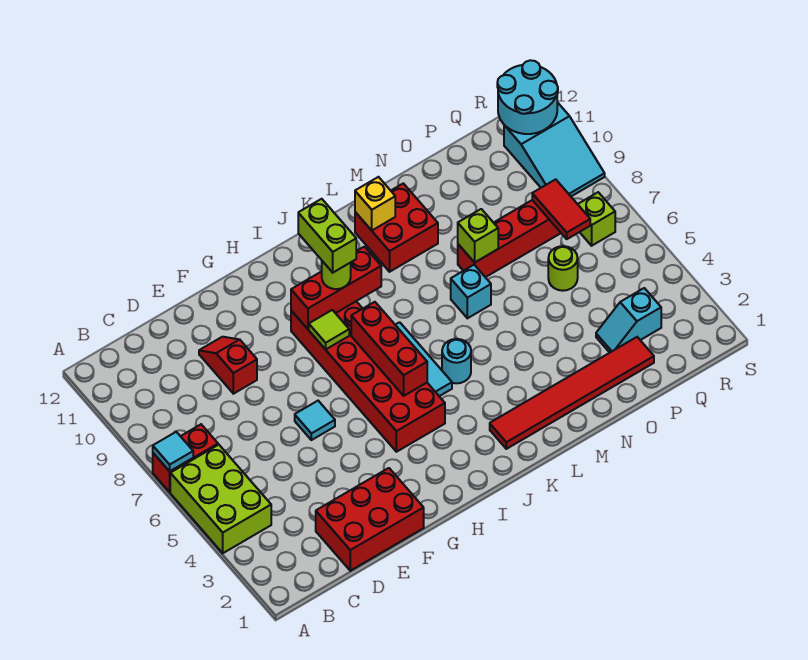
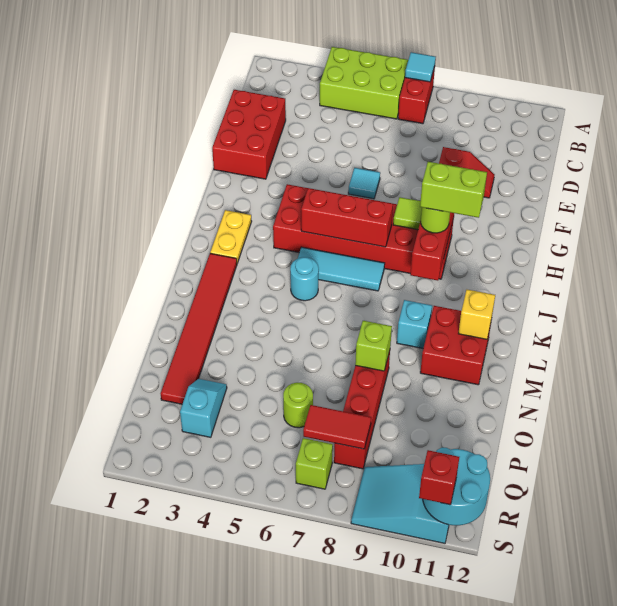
none -> yellow plate I2:J2 level 1
cyan brick M7 level 1 -> cyan brick L9 level 1
none -> red brick S11 level 3

